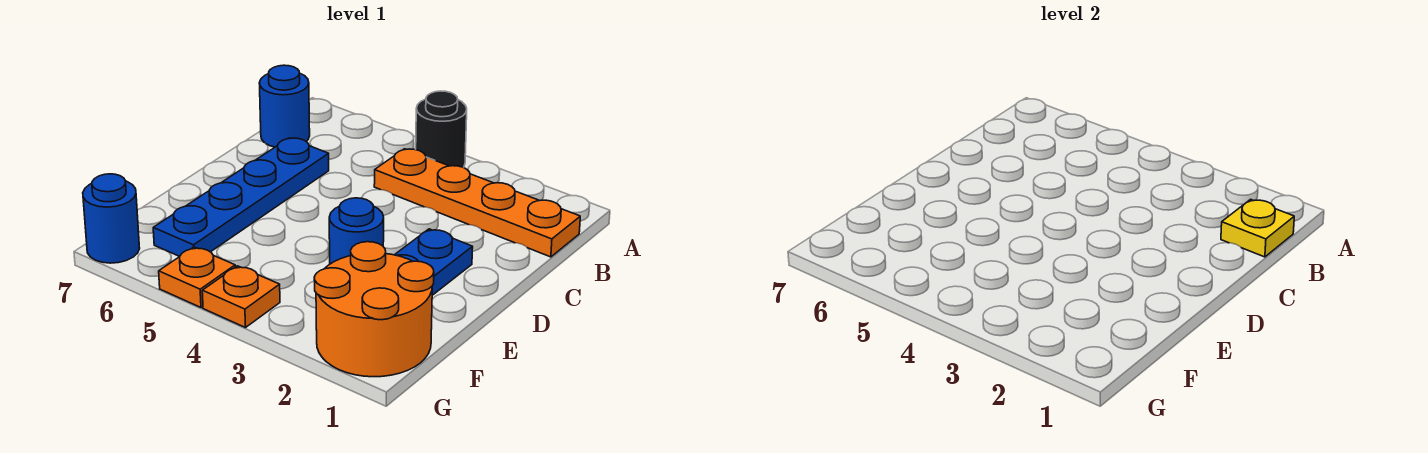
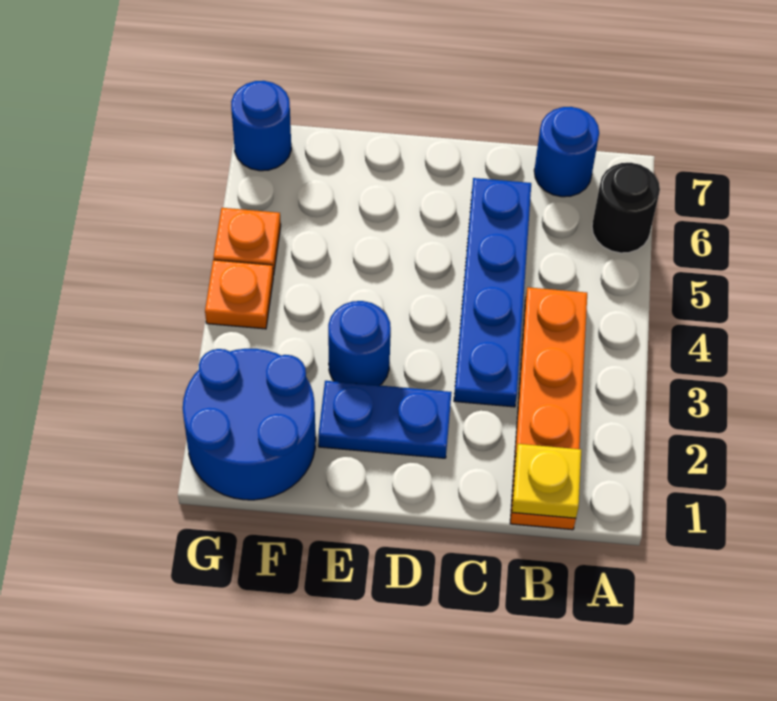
black round brick A4 level 1 -> black round brick A6 level 1
blue plate C6:F6 level 1 -> blue plate C3:C6 level 1
orange round brick F1:G2 level 1 -> blue round brick F1:G2 level 1

